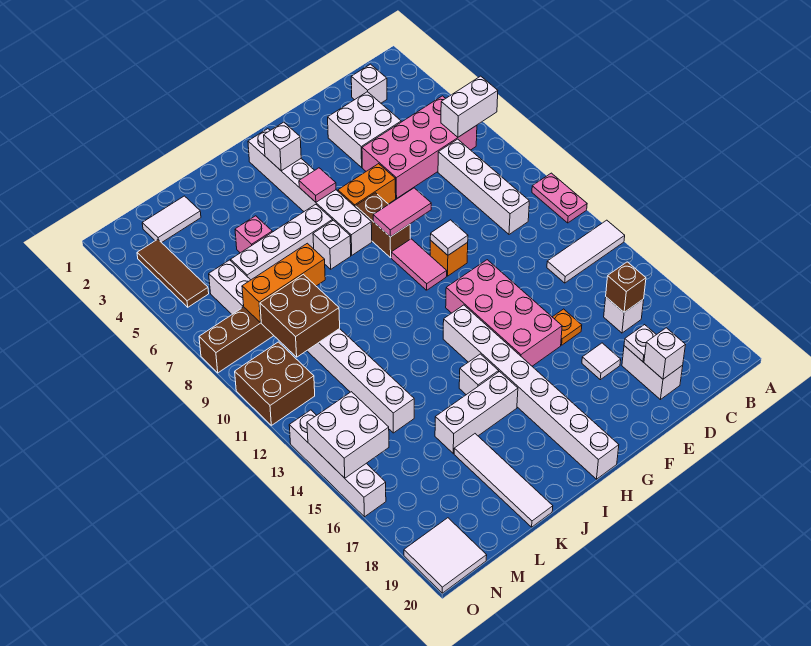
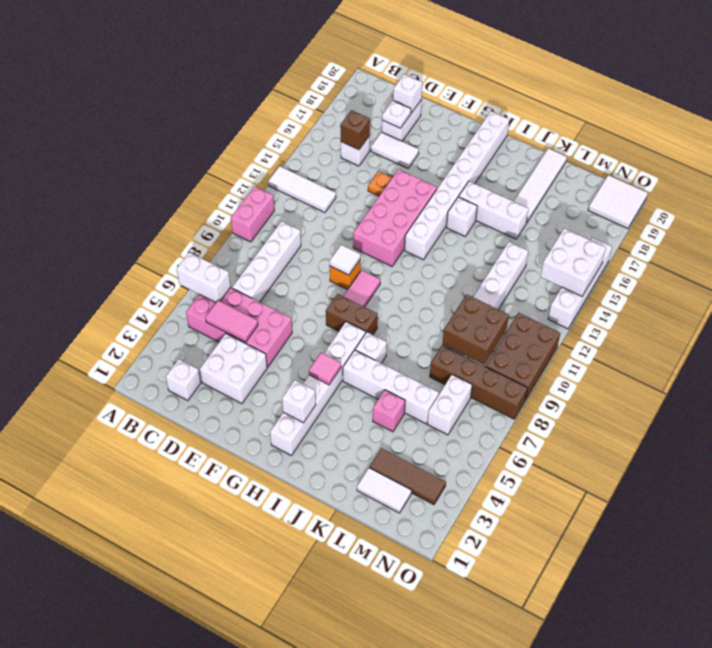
pink plate A10:A11 level 1 -> pink brick A10:A11 level 1
white tile E17 level 1 -> white tile D17:E17 level 1
orange brick F6:G6 level 1 -> none
pink tile F8:G8 level 2 -> pink tile C5:D5 level 2
brown brick G7:G8 level 1 -> brown brick G8:H8 level 1
orange brick K8:M8 level 2 -> none
brown tile N3:N5 level 1 -> brown tile L3:N3 level 1
brown brick N10:O11 level 1 -> brown brick N9:O11 level 1

